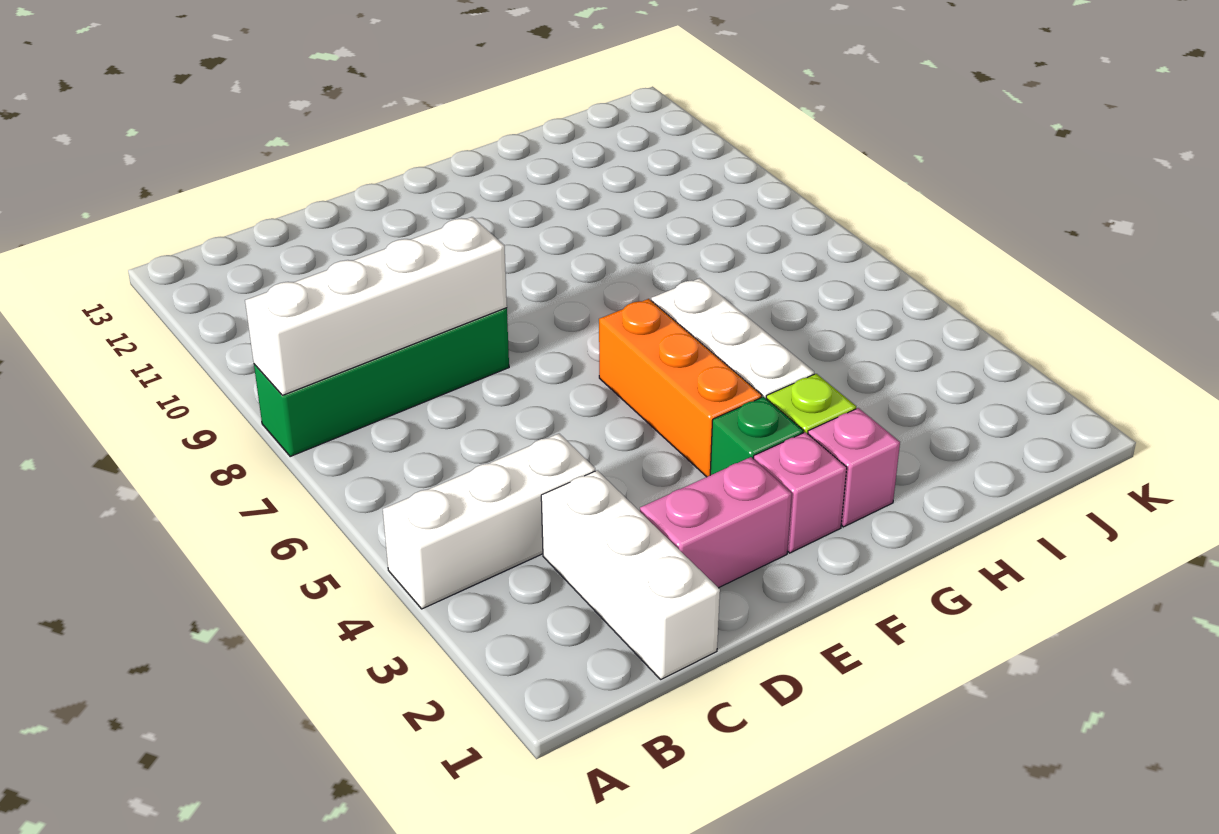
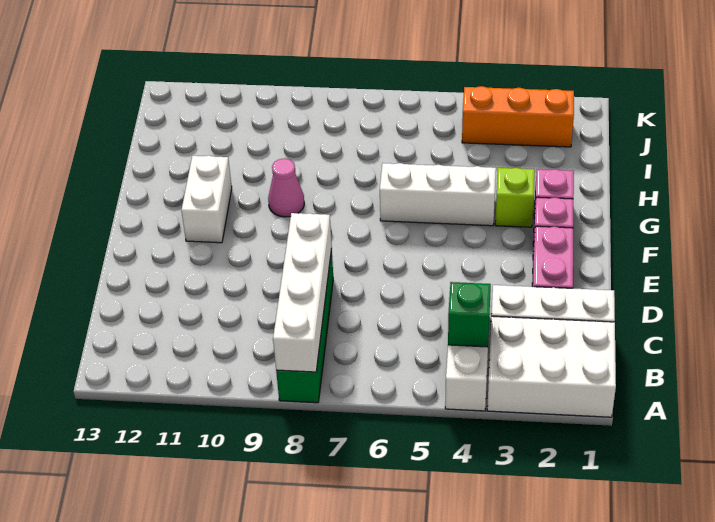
none -> white brick A1:B3 level 1
green brick F3 level 1 -> green brick B4 level 2
orange brick F4:F6 level 1 -> orange brick J2:J4 level 1
none -> white brick F11:G11 level 1
none -> pink cone G9 level 1

